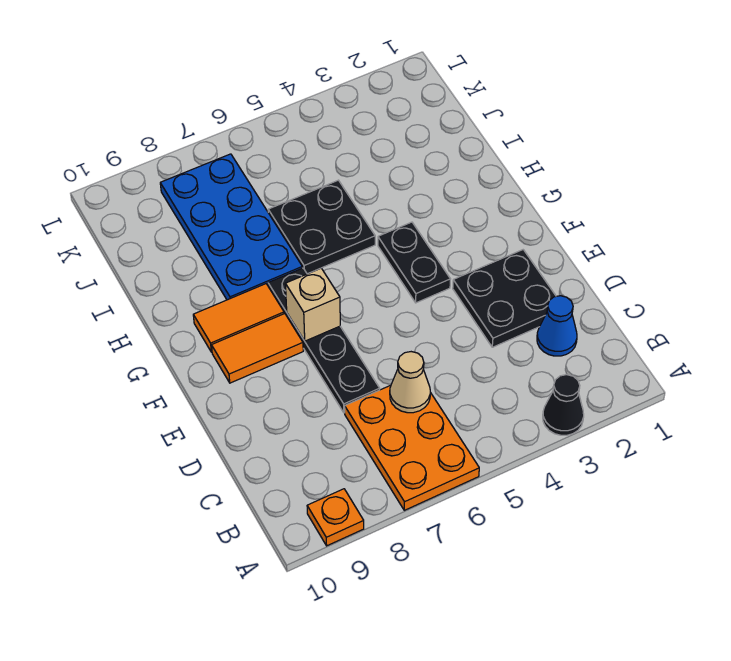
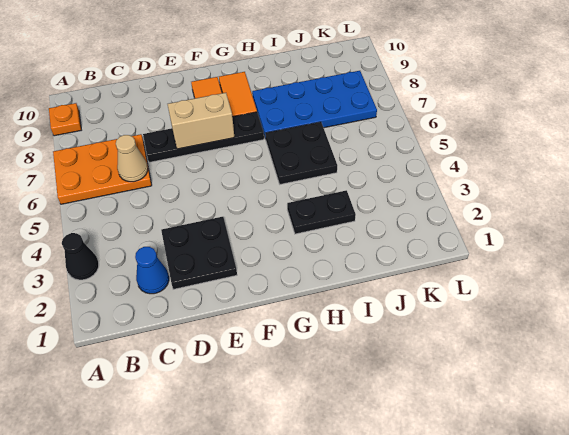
black plate F4:G4 level 1 -> black plate H3:I3 level 1
tan brick F7 level 2 -> tan brick E7:F7 level 2

